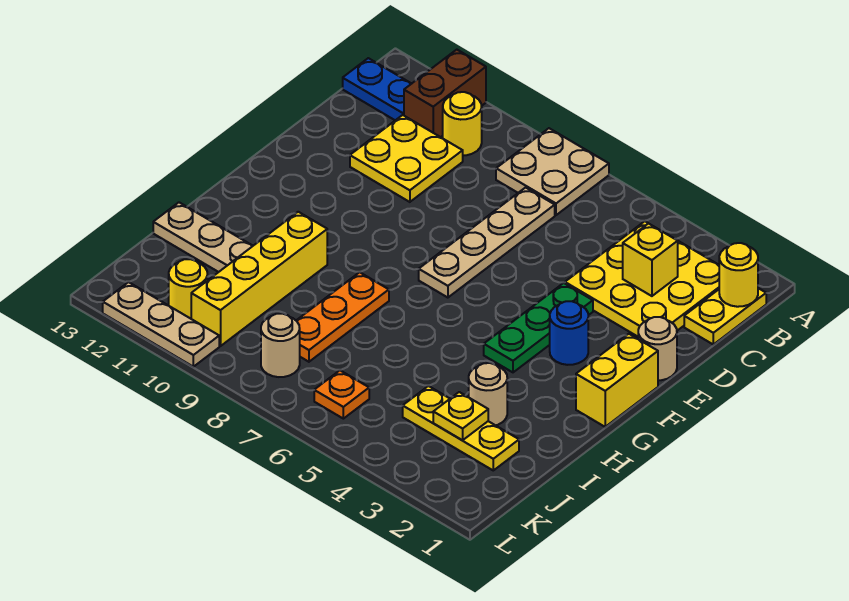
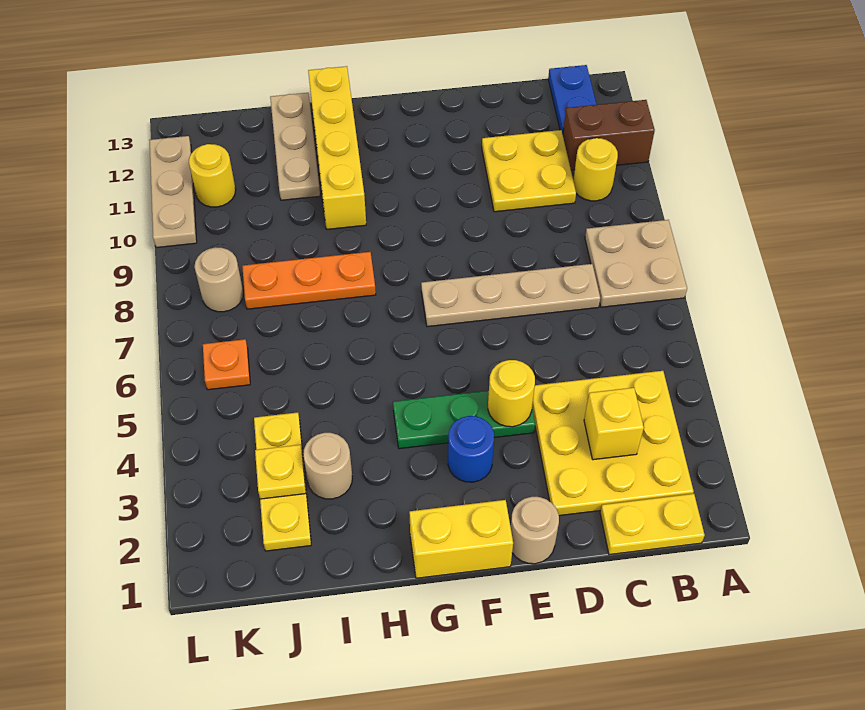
yellow round brick B1 level 2 -> yellow round brick E4 level 2
yellow brick H10:K10 level 1 -> yellow brick H10:H13 level 1

